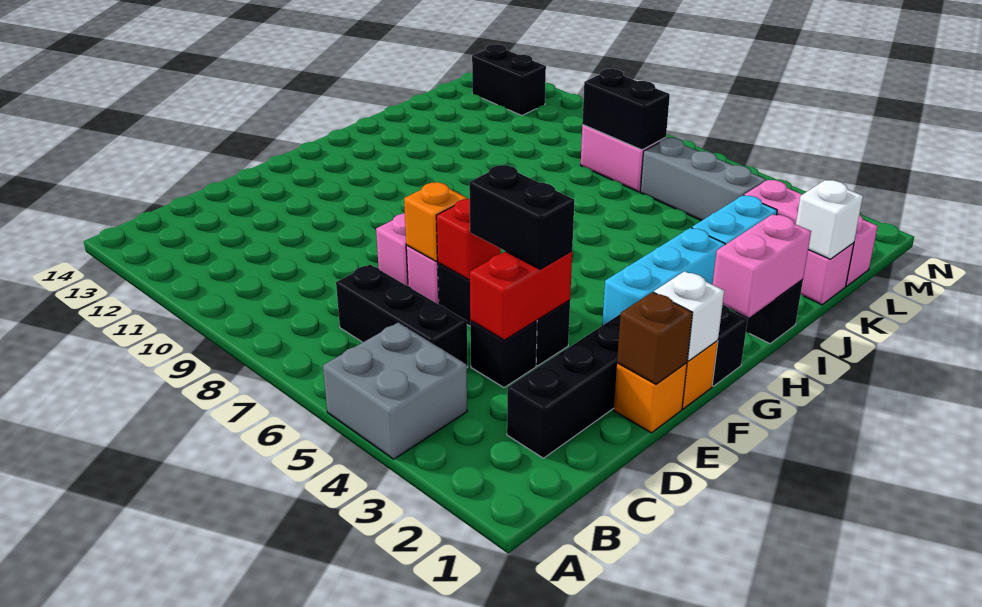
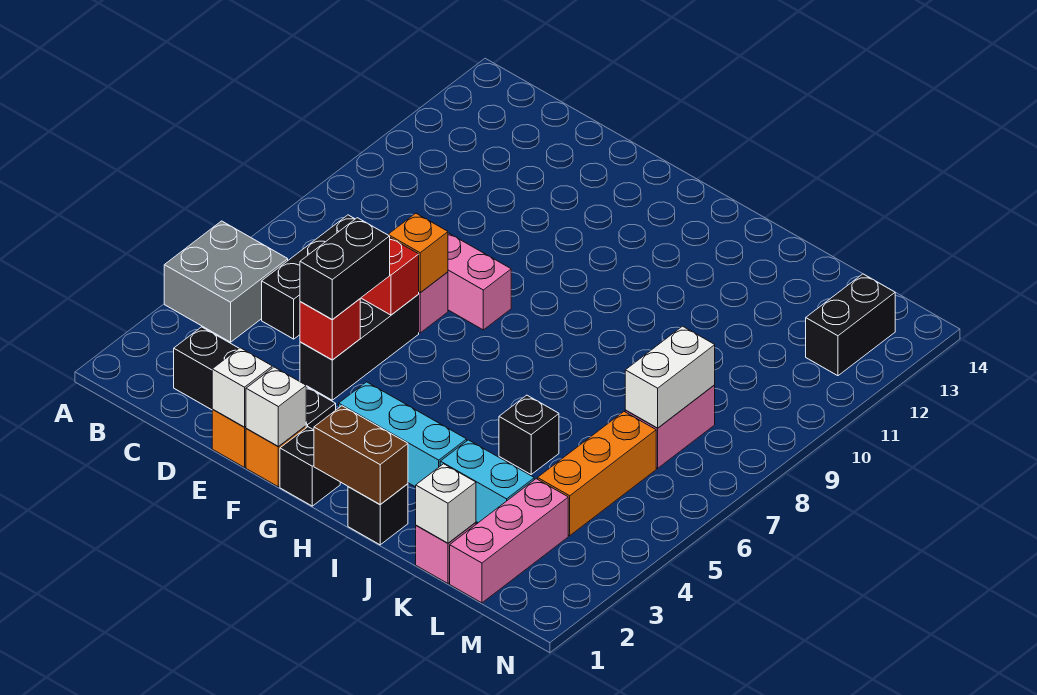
black brick D4 level 1 -> black brick J5 level 1
red brick D4:E4 level 2 -> red brick E4 level 2
brown brick E1 level 2 -> white brick E1 level 2
pink brick H1:I1 level 2 -> brown brick H1:I1 level 2
grey brick L4:L6 level 1 -> orange brick L4:L6 level 1
black brick L7:L8 level 2 -> white brick L7:L8 level 2

